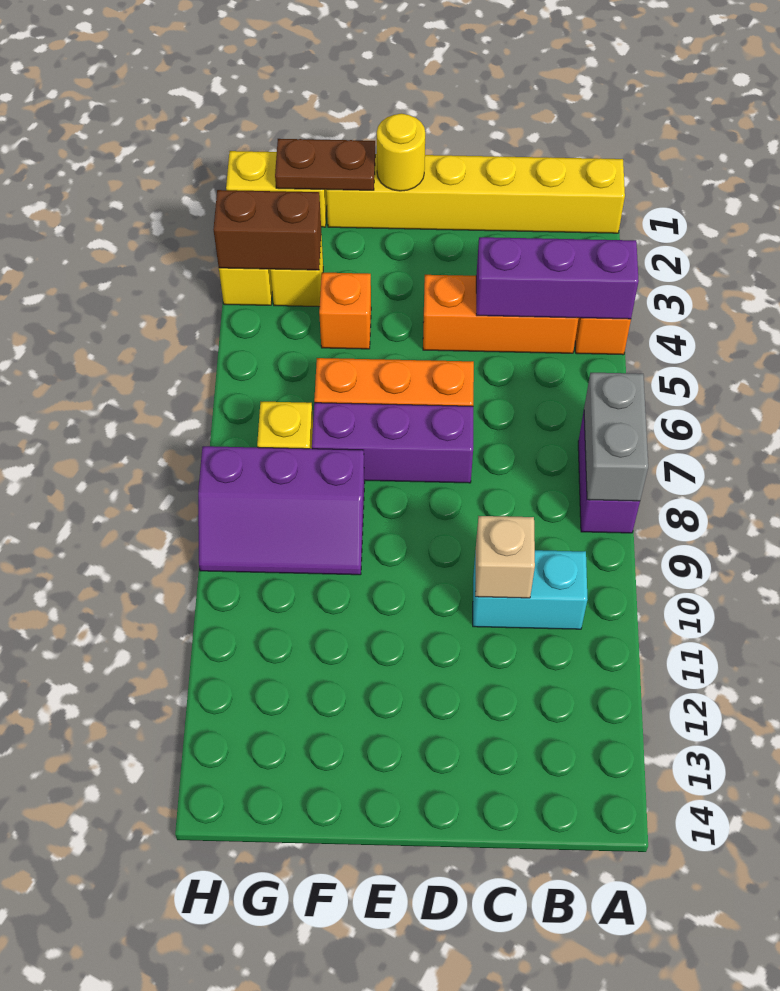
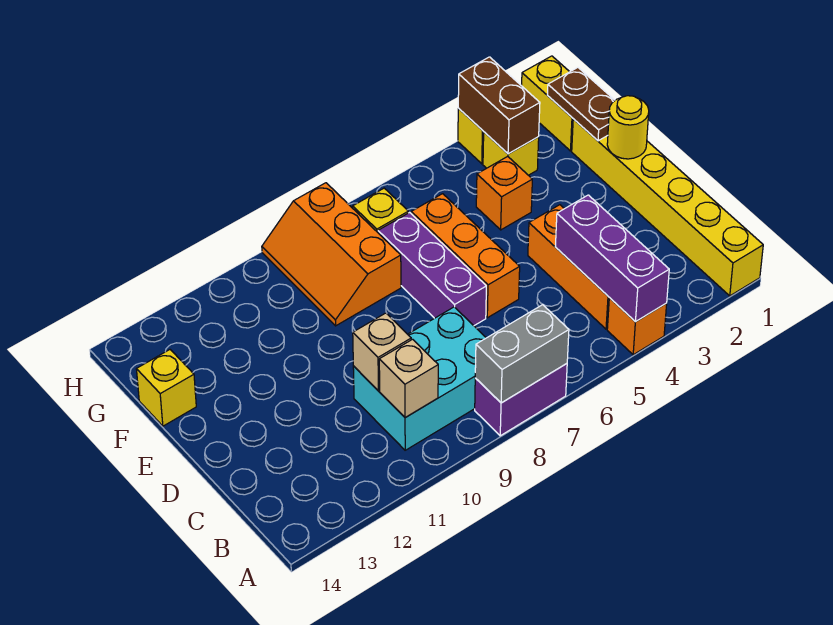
cyan brick B10:C10 level 1 -> cyan brick B8:C10 level 1
none -> tan brick B10 level 2
purple slope F8:H9 level 1 top 8 -> orange slope F8:H9 level 1 top 8
none -> yellow brick F14 level 1

